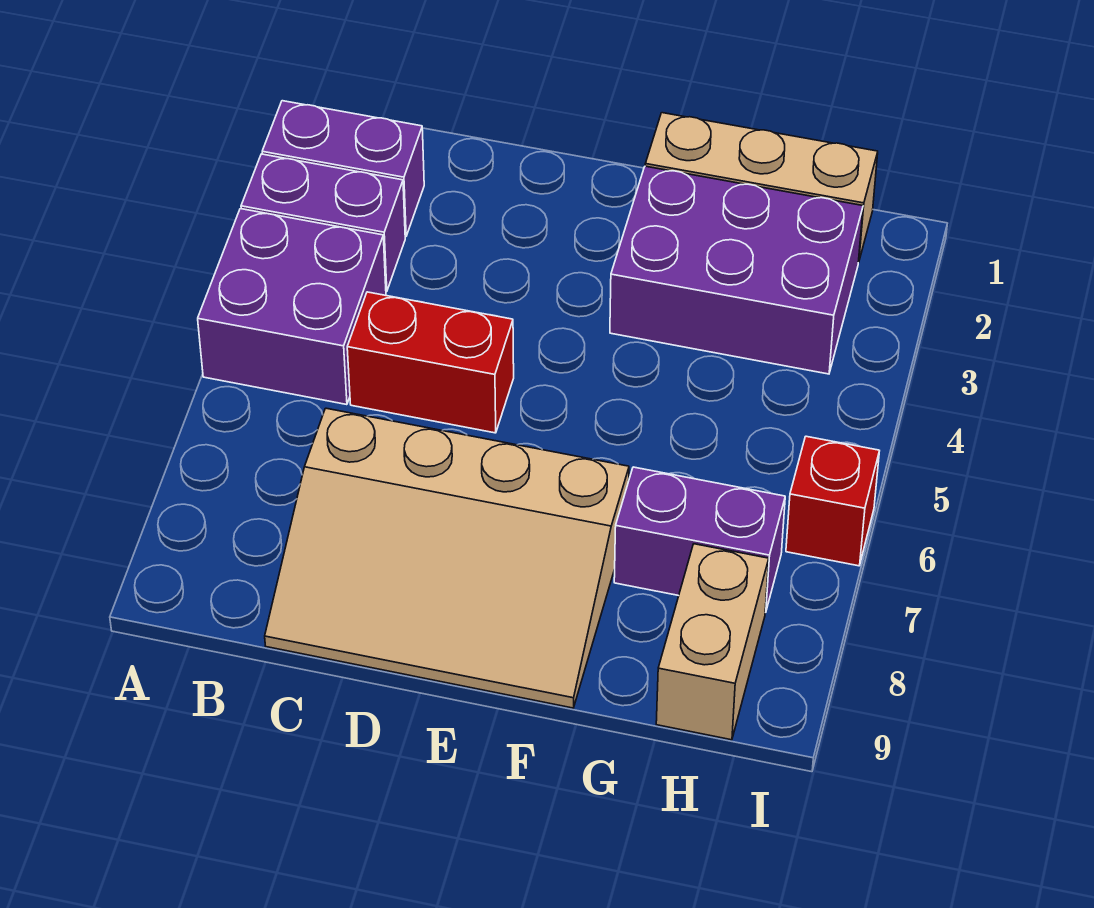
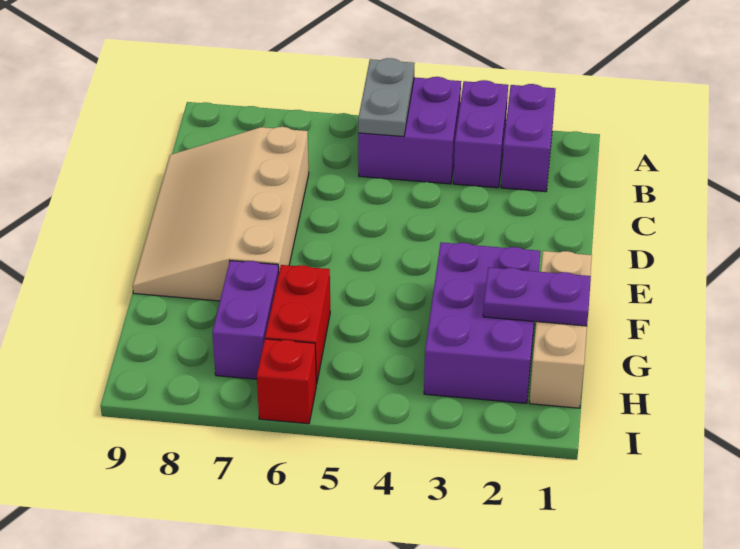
none -> grey plate A5:B5 level 2
red brick C5:D5 level 1 -> red brick G6:H6 level 1
none -> purple plate G1:G2 level 2
tan brick H8:H9 level 1 -> none

